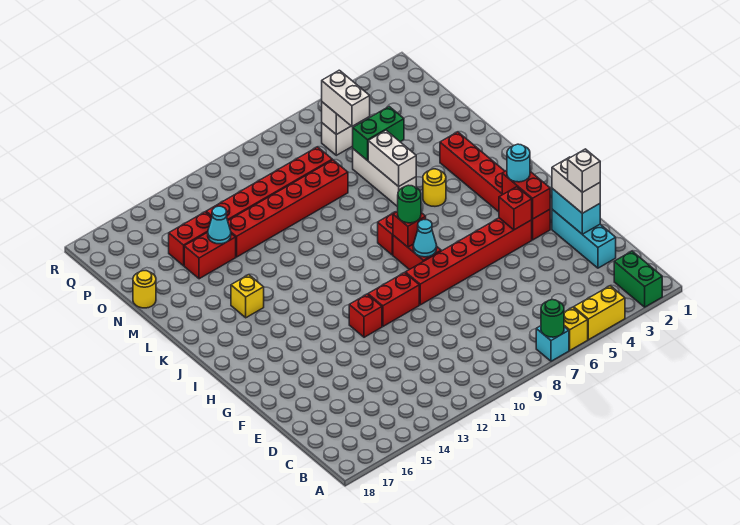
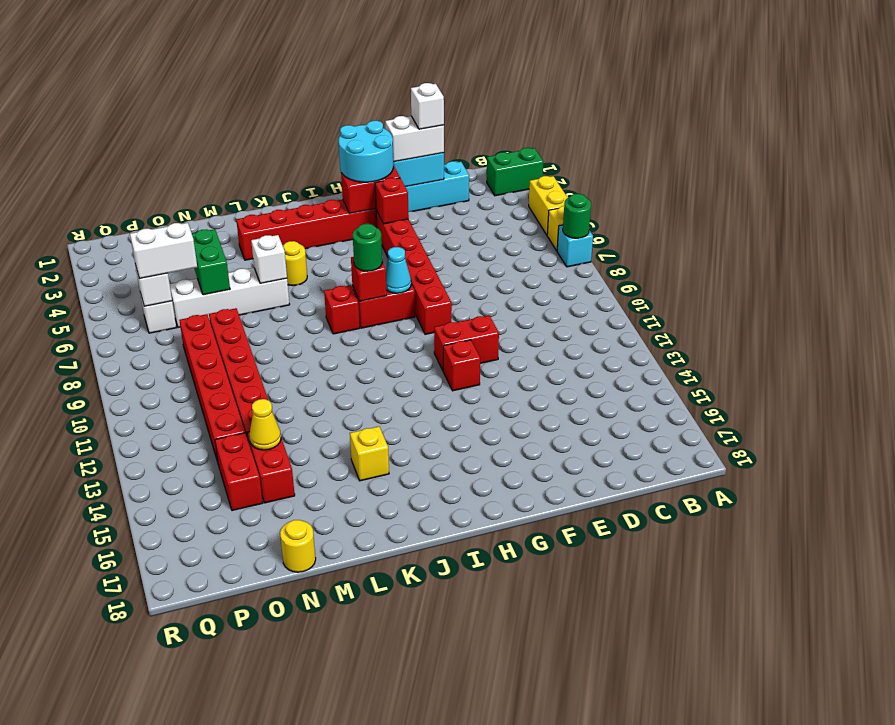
red brick G10:G11 level 1 -> red brick F11:G11 level 1
cyan round brick H3 level 3 -> cyan round brick G2:H3 level 3
white brick L6:N6 level 1 -> white brick L6:O6 level 1
white brick L6:M6 level 2 -> white brick L6 level 2
cyan cone N14 level 2 -> yellow cone N14 level 2

